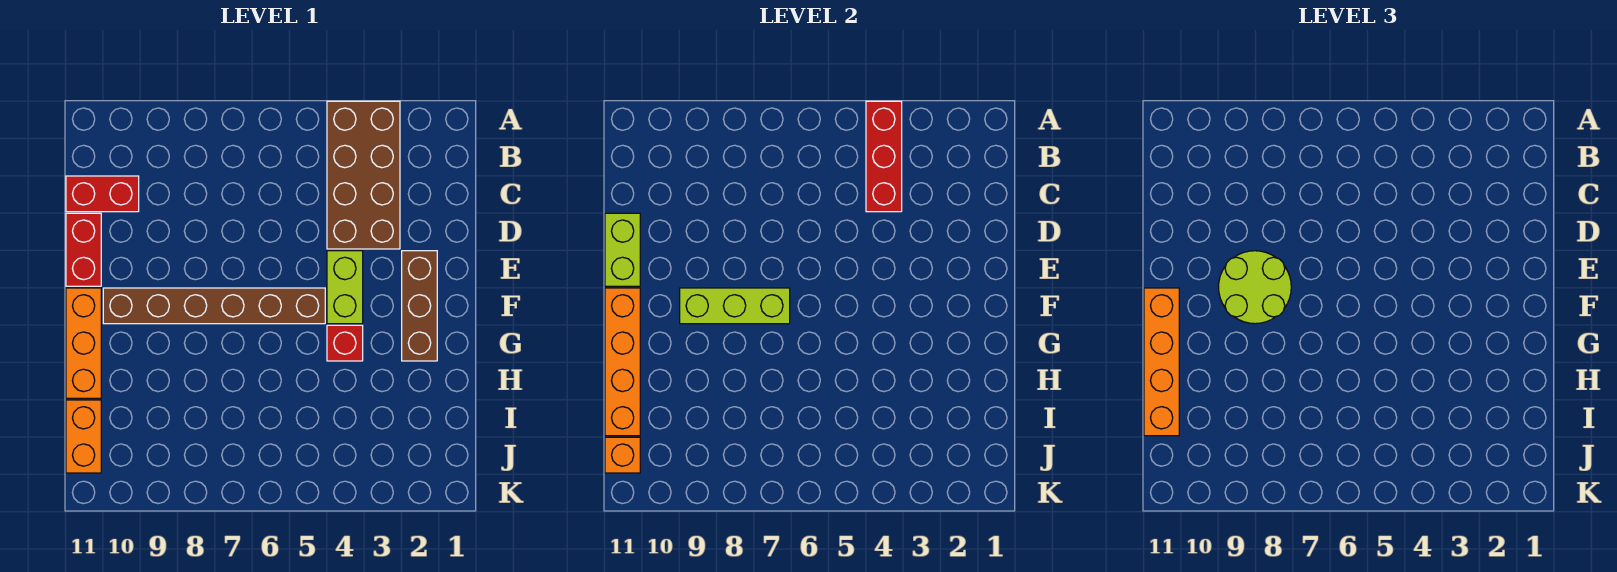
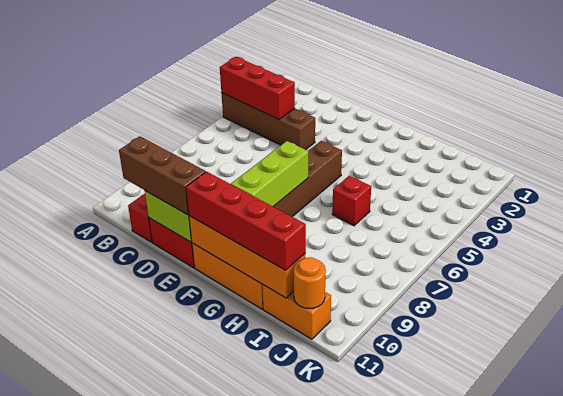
brown brick A3:D4 level 1 -> brown brick A4:D4 level 1
brown brick E2:G2 level 1 -> brown brick C11:E11 level 3
lime brick E4:F4 level 1 -> none
lime round brick E8:F9 level 3 -> none
orange brick F11:I11 level 3 -> red brick F11:I11 level 3
red brick G4 level 1 -> red brick H6 level 1
orange brick J11 level 2 -> orange round brick J11 level 2

